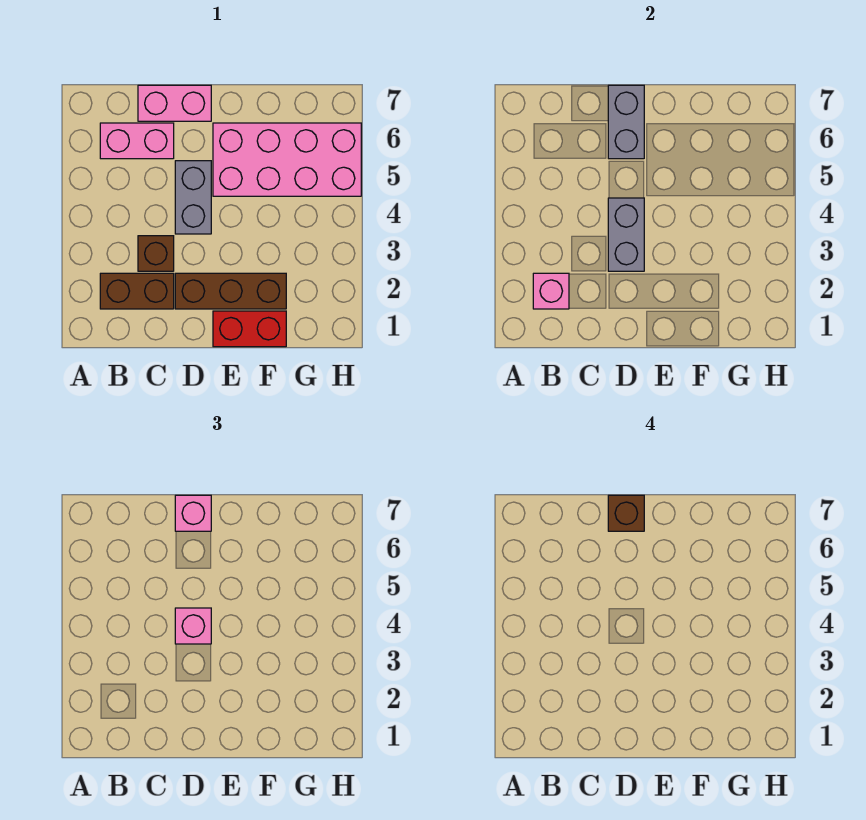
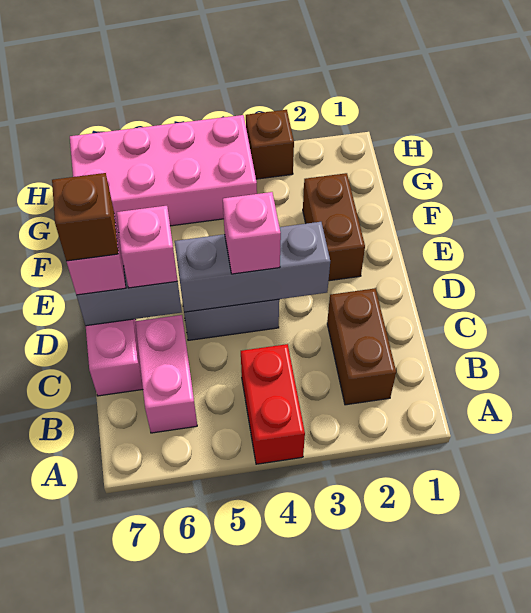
pink brick B2 level 2 -> pink brick D6 level 3
brown brick C3 level 1 -> brown brick H3 level 1
brown brick D2:F2 level 1 -> brown brick E2:F2 level 1
grey brick D3:D4 level 2 -> grey brick D3:D5 level 2
red brick E1:F1 level 1 -> red brick A4:B4 level 1
pink brick E5:H6 level 1 -> pink brick G4:H7 level 1

